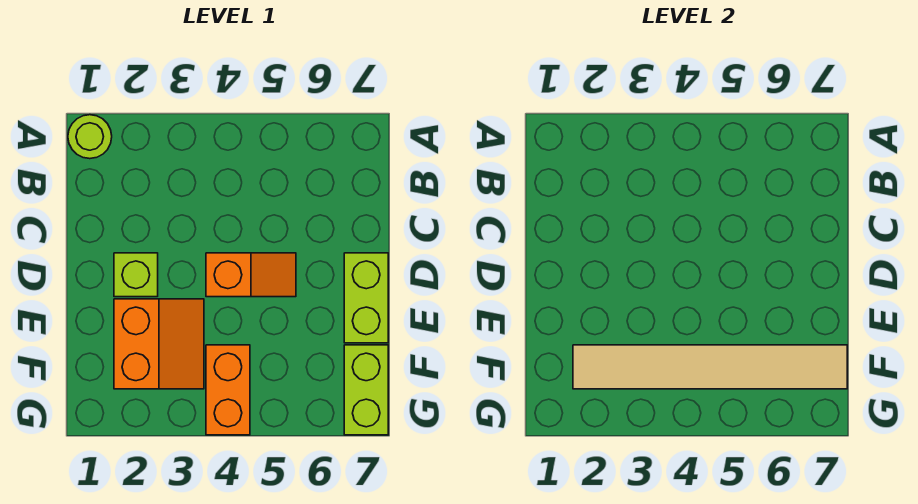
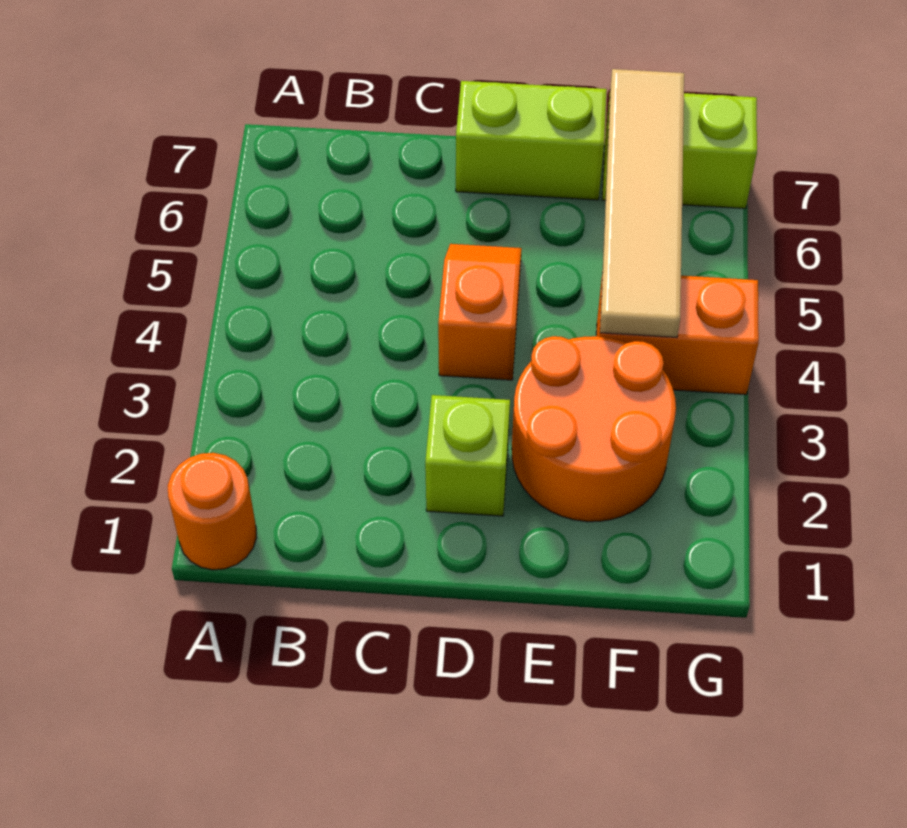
lime round brick A1 level 1 -> orange round brick A1 level 1
orange slope E2:F3 level 1 top 2 -> orange round brick E2:F3 level 1
tan tile F2:F7 level 2 -> tan tile F4:F7 level 2

